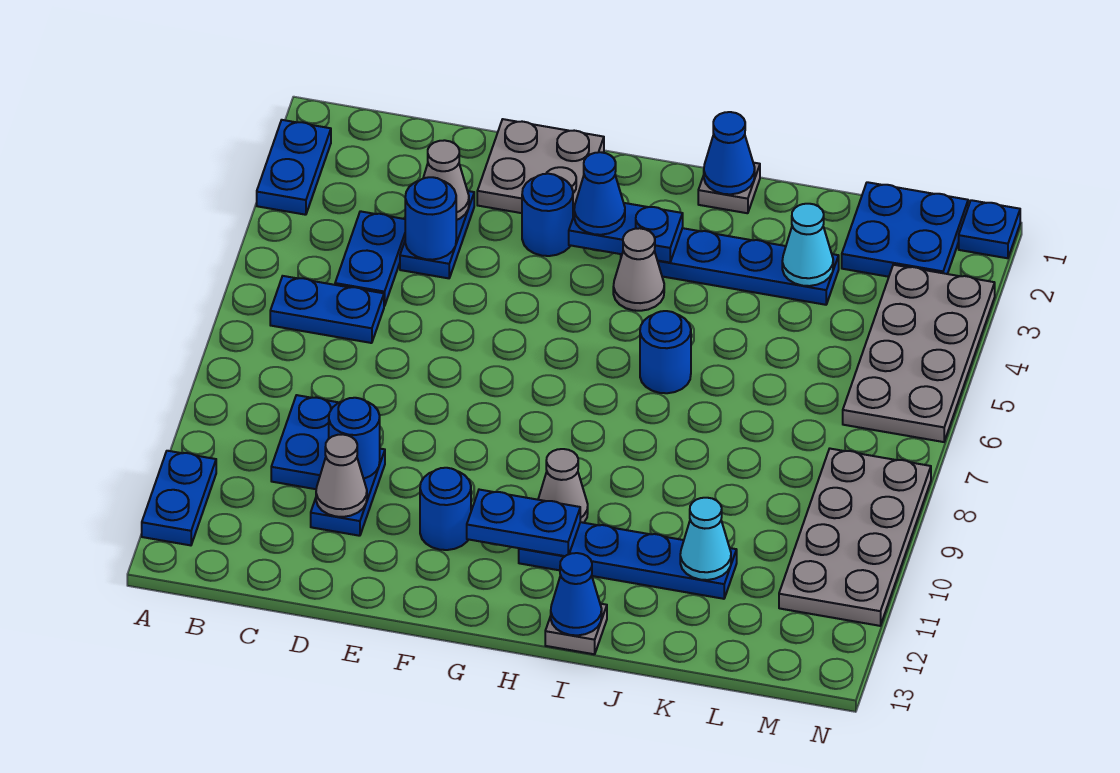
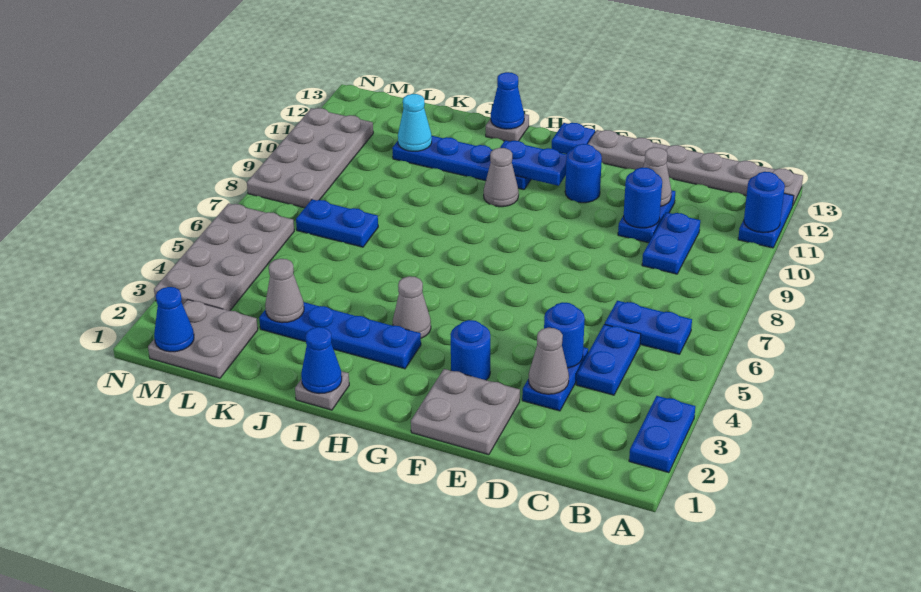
none -> grey plate A13:F13 level 1
blue plate G3:H3 level 2 -> blue plate K7:L7 level 1
blue cone G3 level 3 -> blue cone M1 level 2
blue round brick I6 level 1 -> blue round brick A11 level 2
cyan cone K3 level 2 -> grey cone K3 level 2
blue plate L1:M2 level 1 -> grey plate L1:M2 level 1
blue plate N1 level 1 -> blue plate G13 level 1

